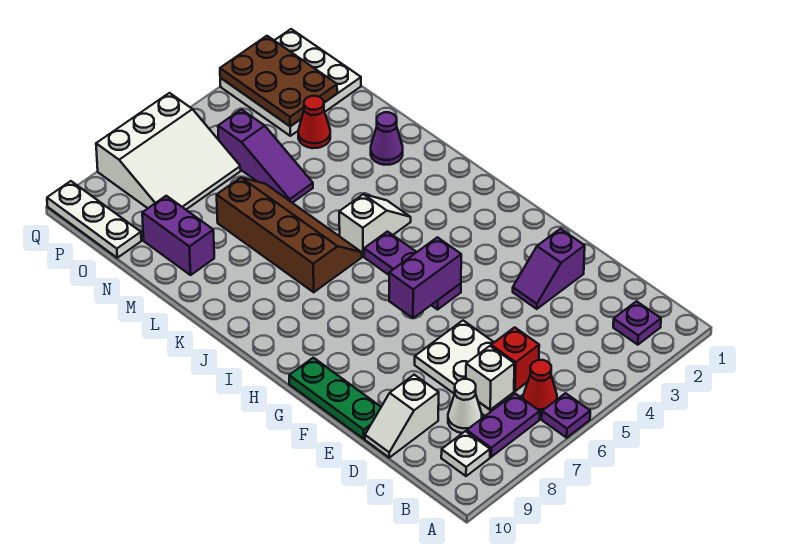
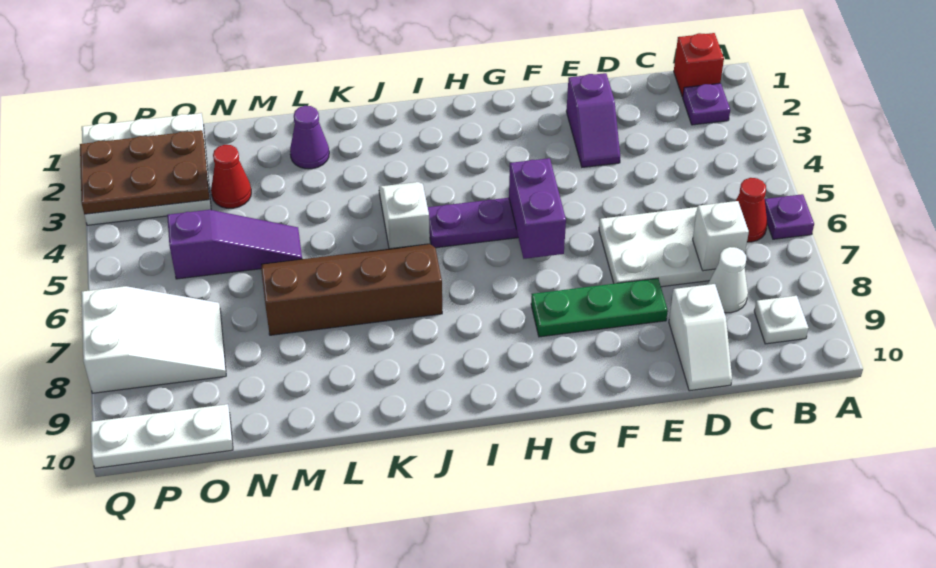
purple plate B7:B8 level 1 -> none
red brick C6 level 2 -> red brick B1 level 1
green plate E10:G10 level 1 -> green plate E8:G8 level 1
purple brick M9:N9 level 1 -> none
white slope O6:Q8 level 1 top Q -> white slope O7:Q8 level 1 top Q

